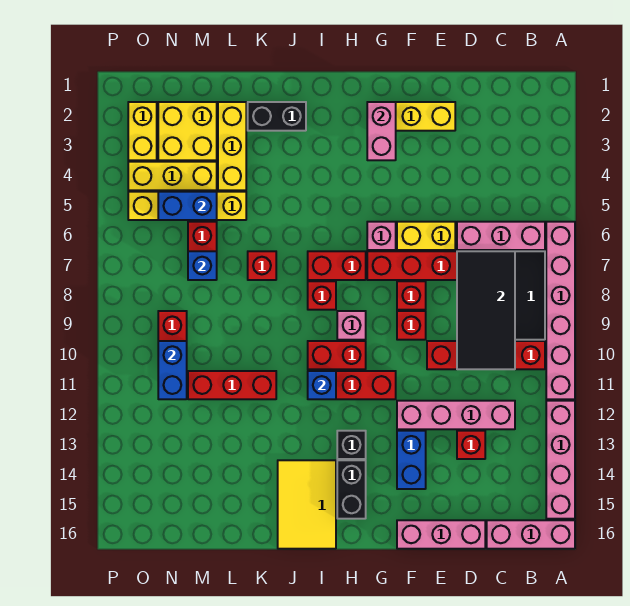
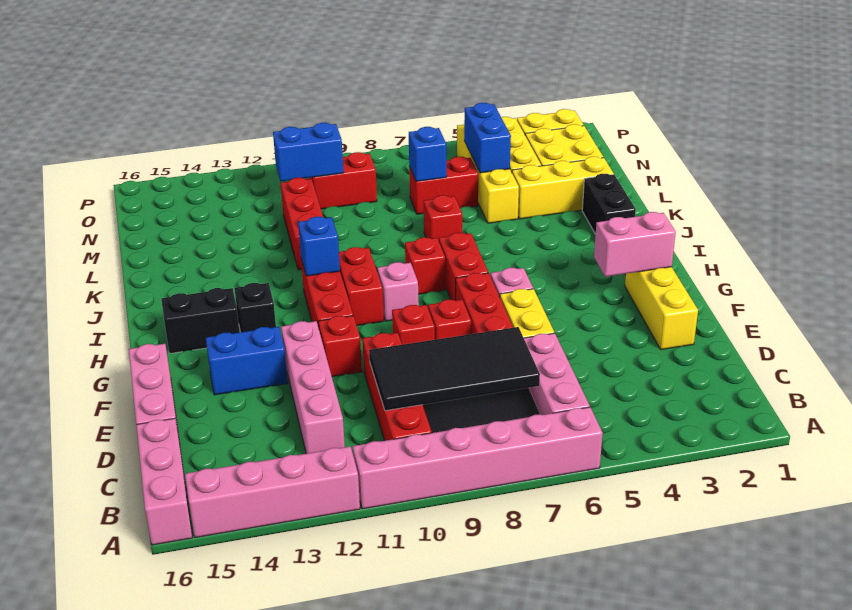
red brick D13 level 1 -> red brick F11 level 1
yellow tile I14:J16 level 1 -> none

